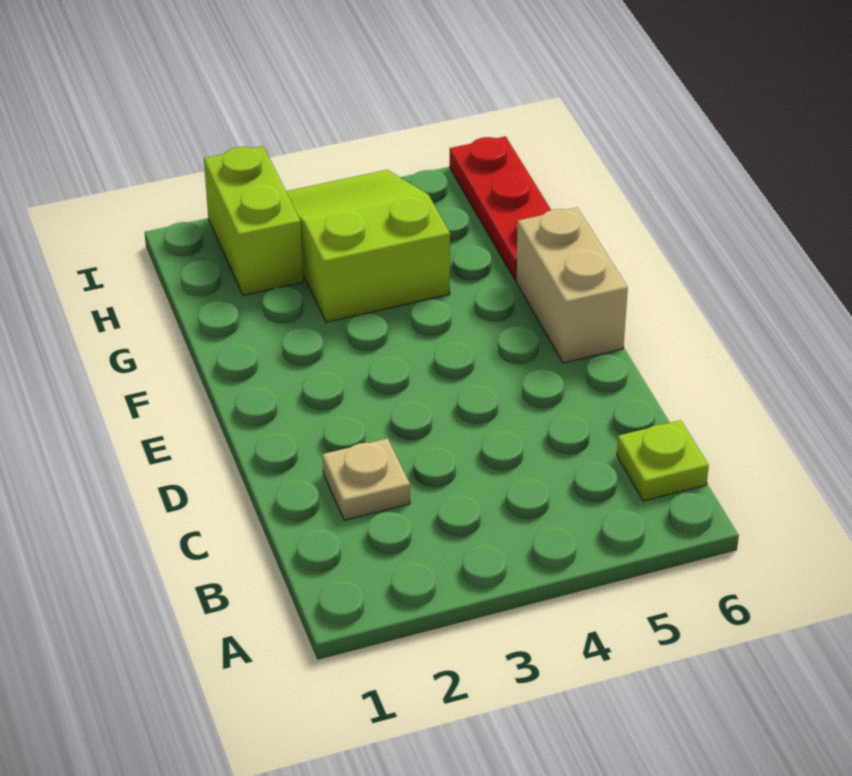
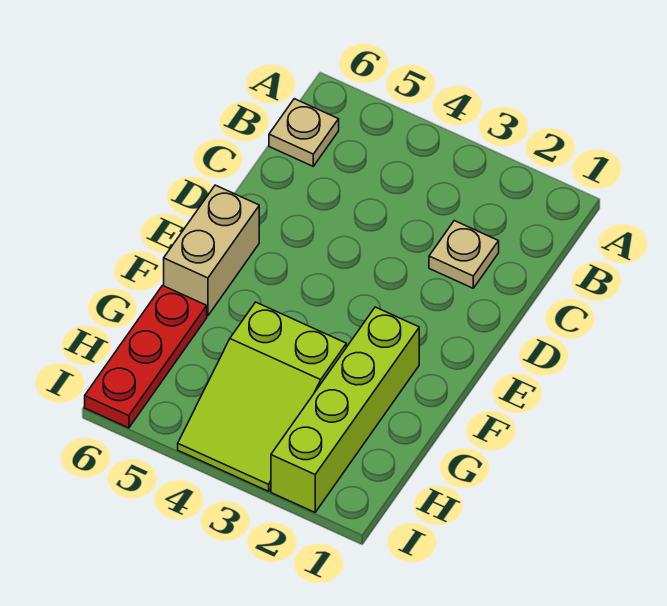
lime plate B6 level 1 -> tan plate B6 level 1
lime brick H2:I2 level 1 -> lime brick F2:I2 level 1

